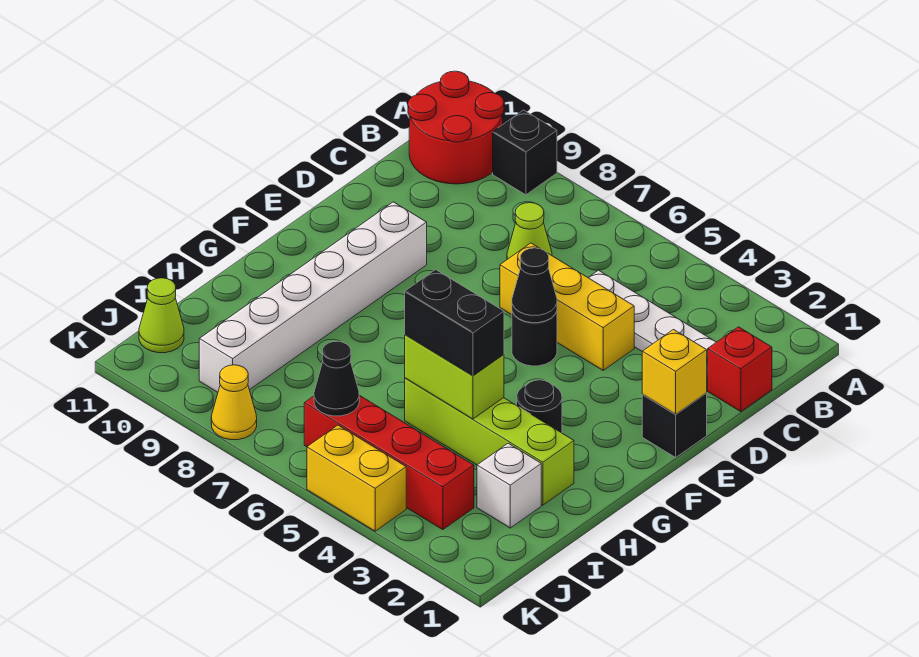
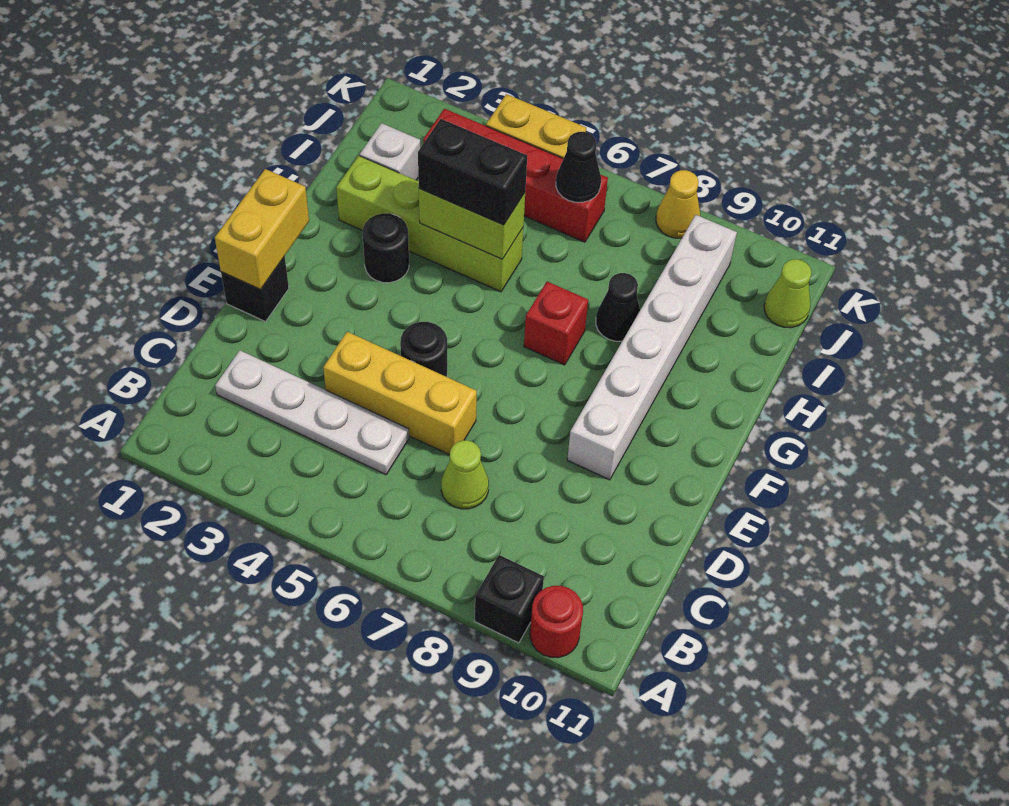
red round brick A10:B11 level 1 -> red round brick A10 level 1
red brick C1 level 1 -> red brick G7 level 1
yellow brick E1 level 2 -> yellow brick E1:F1 level 2
black cone E5 level 2 -> black cone H8 level 1

